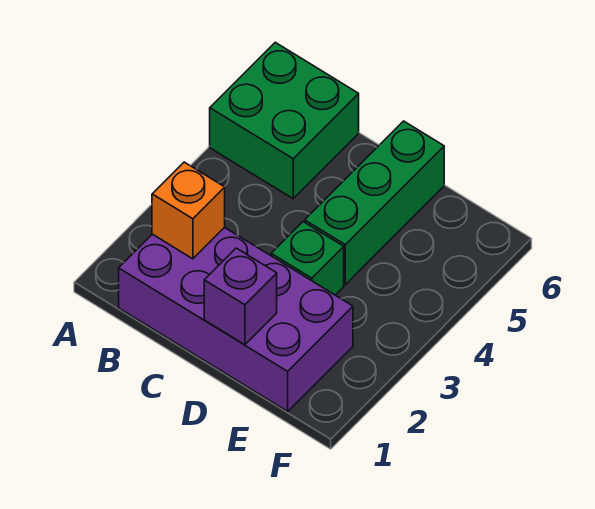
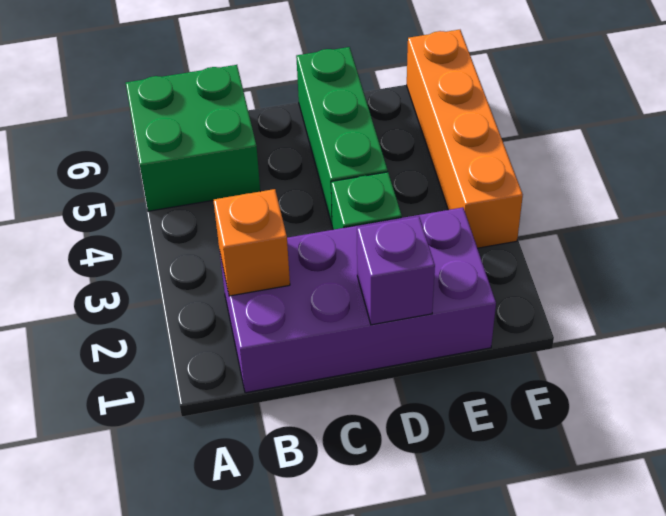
none -> orange brick F3:F6 level 1

